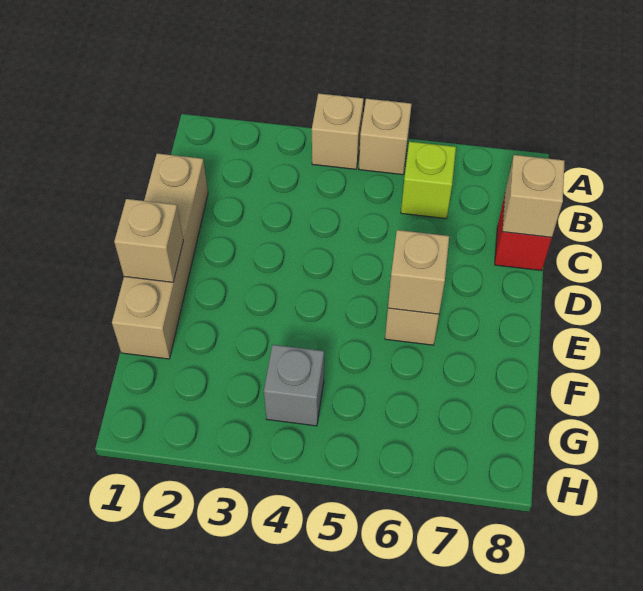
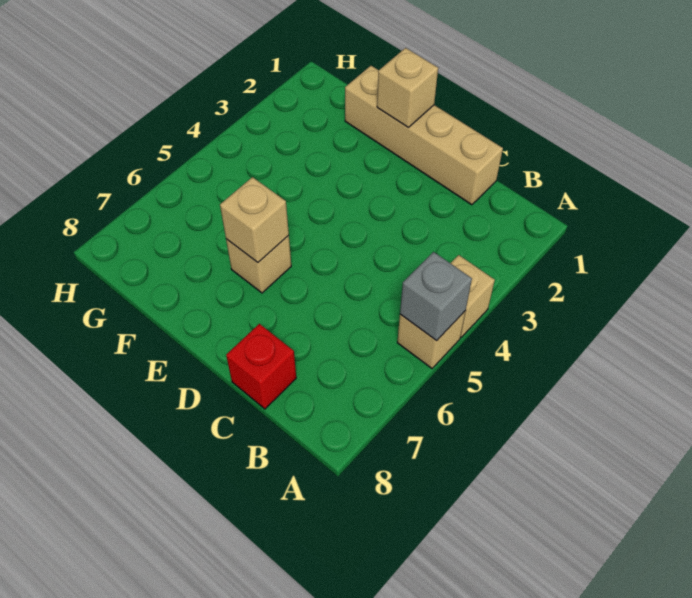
lime brick B6 level 1 -> none
tan brick C8 level 2 -> none
grey brick G4 level 1 -> grey brick A5 level 2

